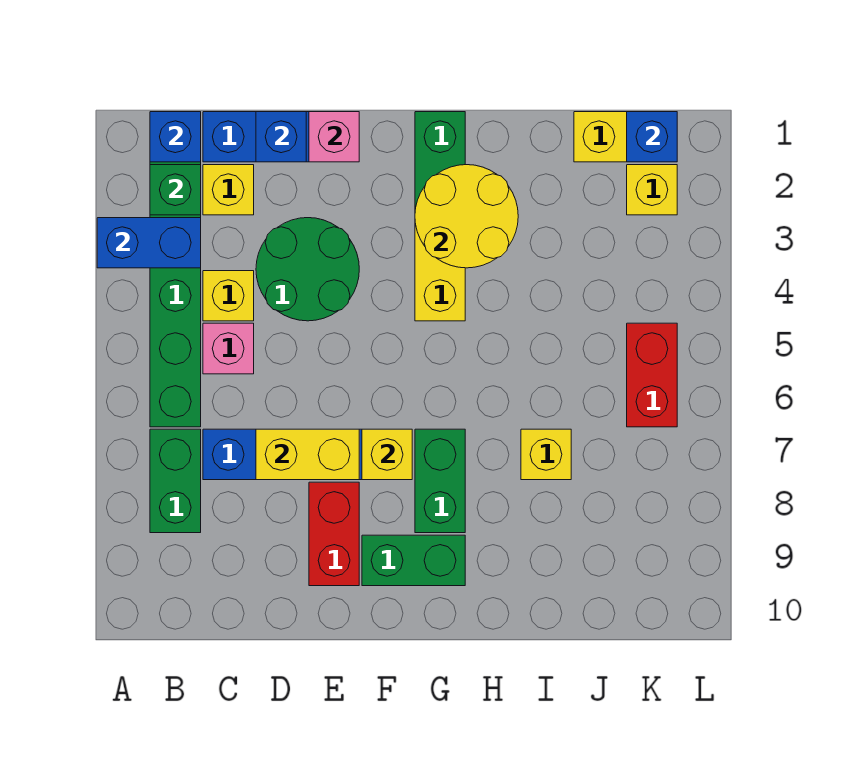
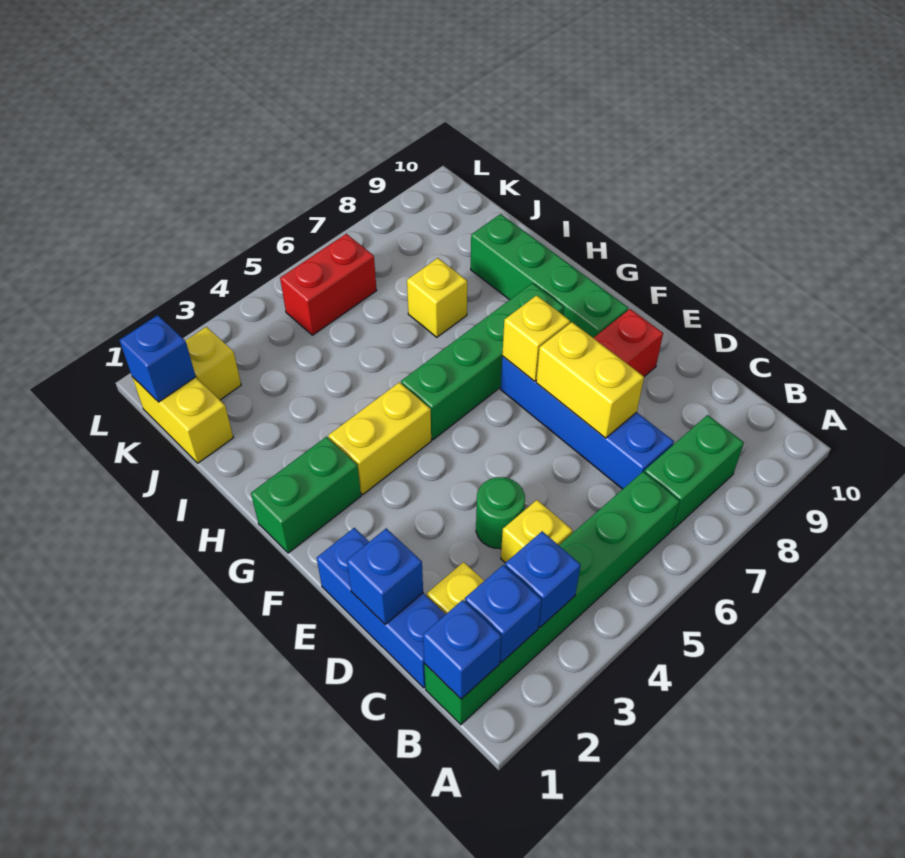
blue brick A3:B3 level 2 -> blue brick B3 level 2
green brick B2 level 2 -> blue brick B2 level 2
pink brick C5 level 1 -> none
green round brick D3:E4 level 1 -> green round brick D4 level 1
pink brick E1 level 2 -> none
green brick F9:G9 level 1 -> green brick F9:I9 level 1
yellow round brick G2:H3 level 2 -> none
green brick G7:G8 level 1 -> green brick G5:G8 level 1

